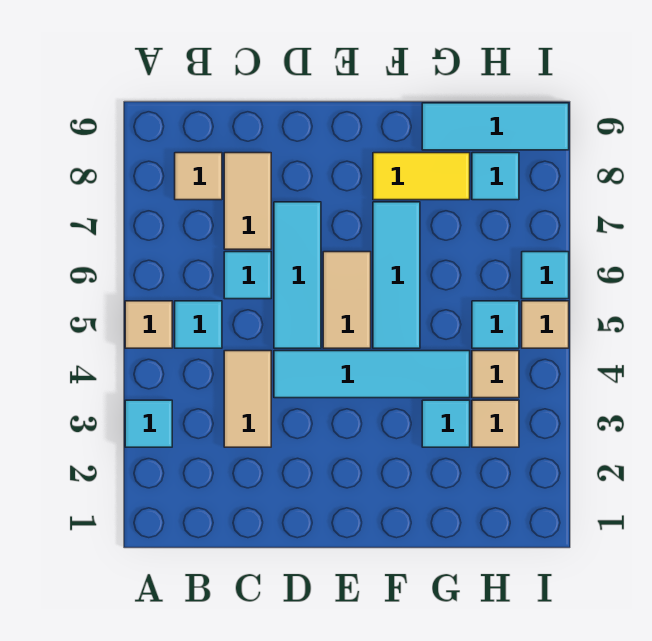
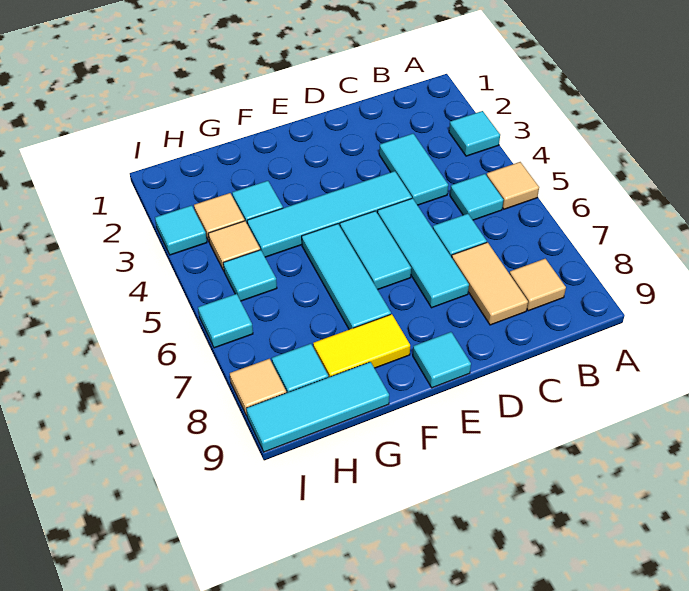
tan tile C3:C4 level 1 -> cyan tile C3:C4 level 1
tan tile E5:E6 level 1 -> cyan tile E5:E6 level 1
none -> cyan tile E9 level 1
none -> cyan tile I3 level 1
tan tile I5 level 1 -> tan tile I8 level 1

